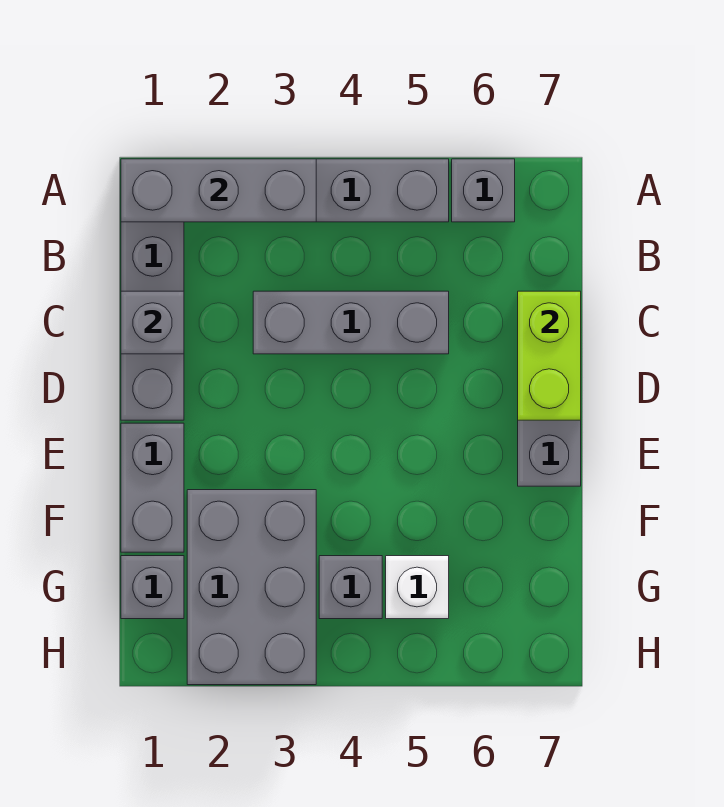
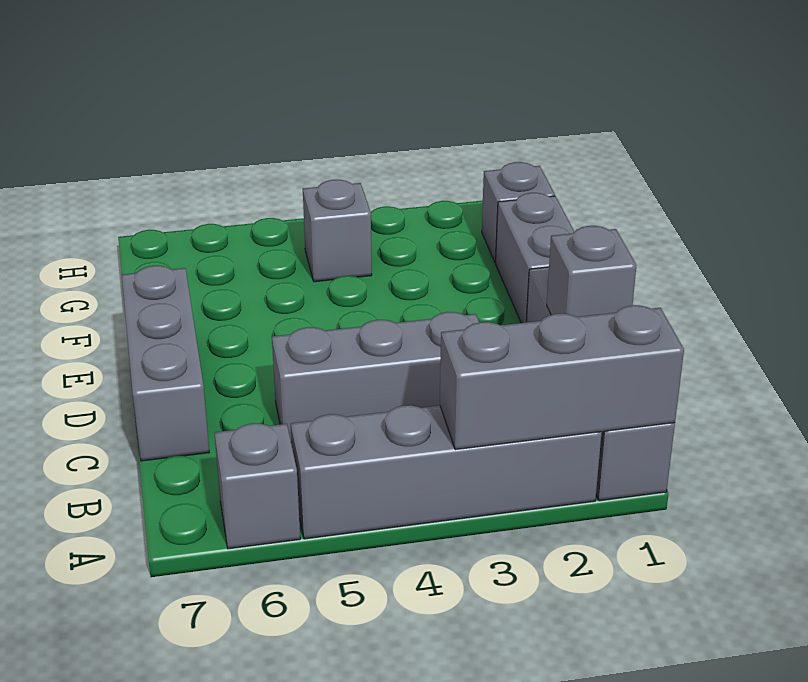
lime brick C7:D7 level 2 -> none
grey brick F2:H3 level 1 -> none
white brick G5 level 1 -> none

